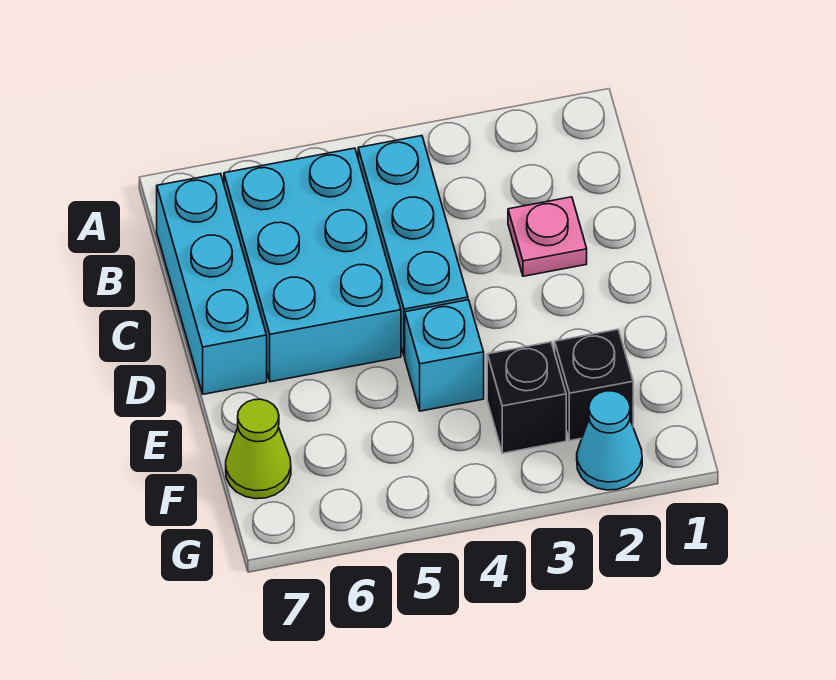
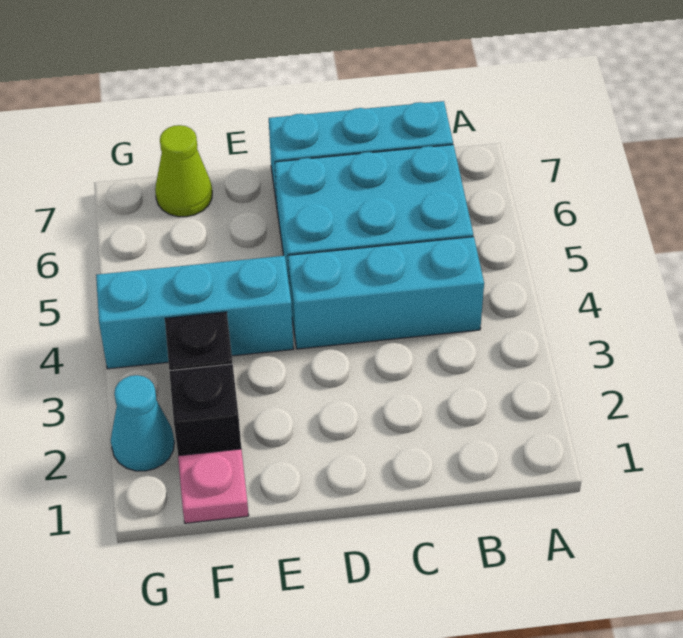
pink plate C2 level 1 -> pink plate F1 level 1
cyan brick E4 level 1 -> cyan brick E4:G4 level 1

